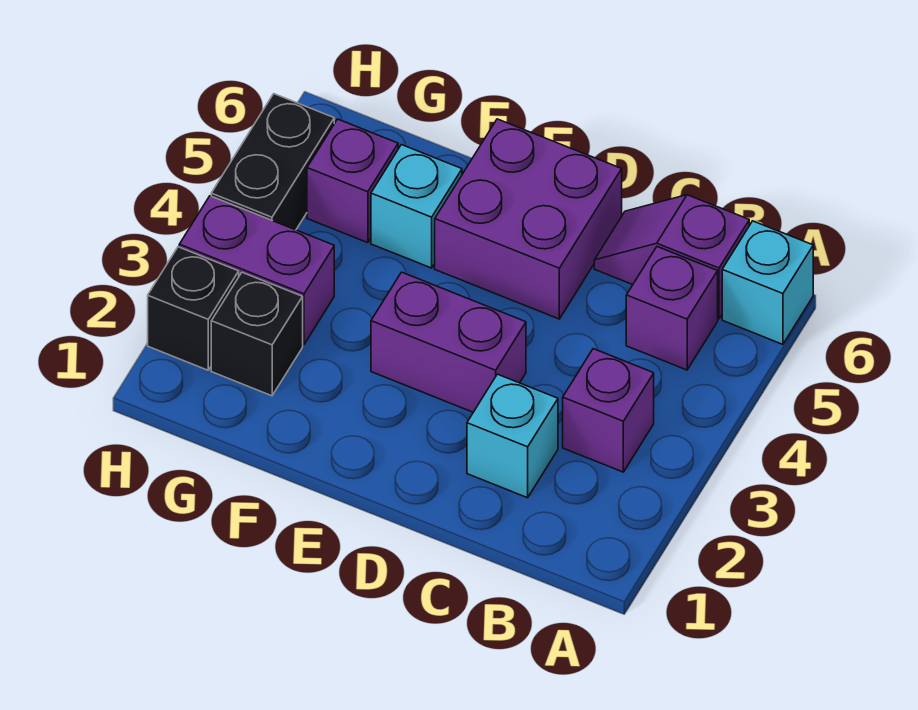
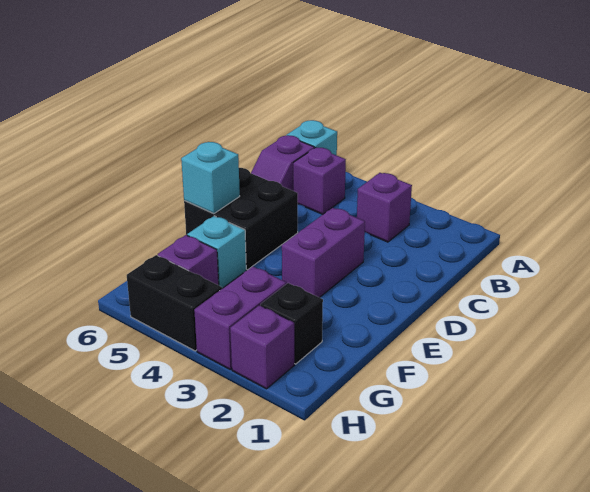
cyan brick C2 level 1 -> cyan brick E6 level 2
purple brick D5:E6 level 1 -> black brick D5:E6 level 1
black brick H2 level 1 -> purple brick H2 level 1

